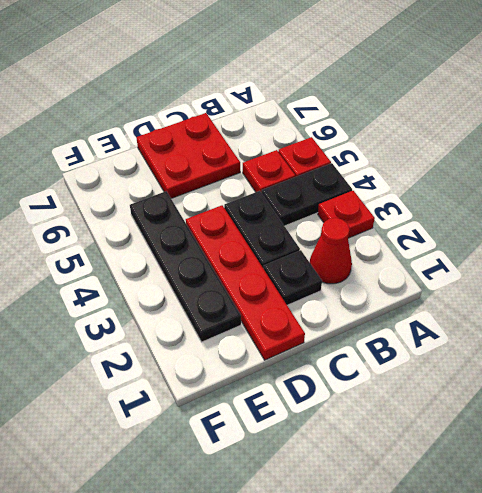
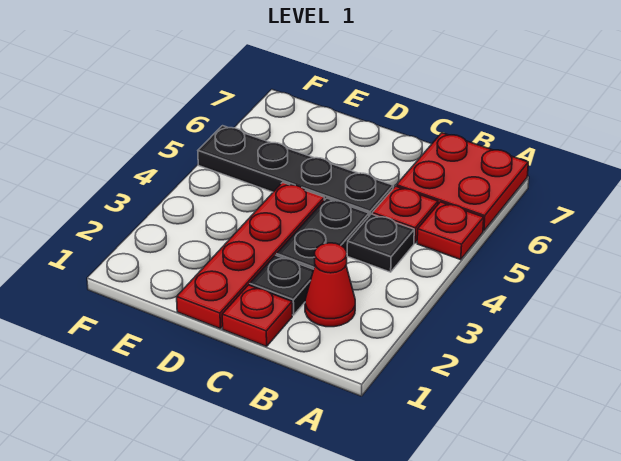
red plate A3 level 1 -> red plate C1 level 1
black plate A4:B4 level 1 -> black plate B4 level 1
red plate C6:D7 level 1 -> red plate A6:B7 level 1
black plate E2:E5 level 1 -> black plate C5:F5 level 1

